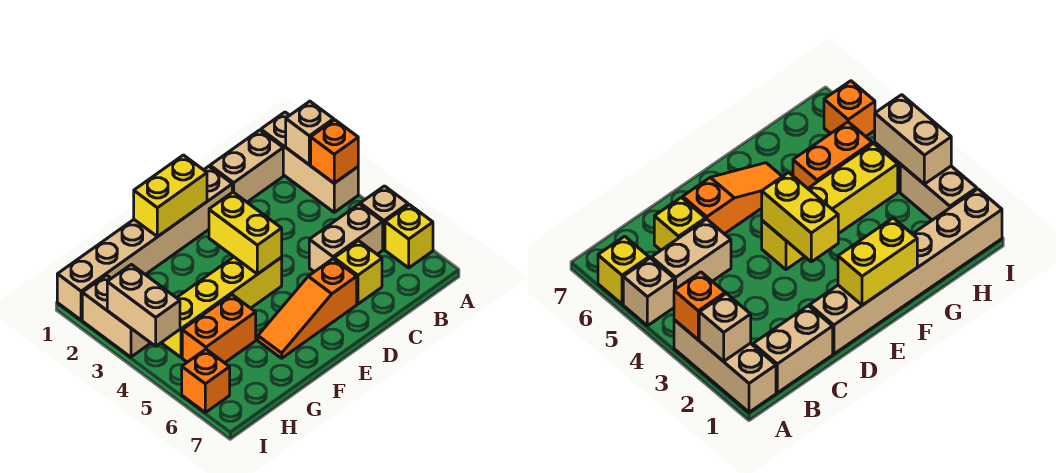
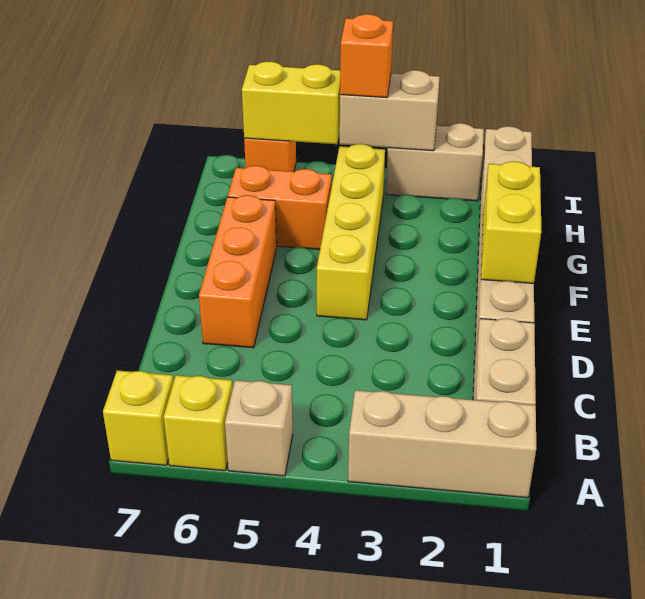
tan brick A2 level 2 -> none
orange brick A3 level 2 -> orange brick I4 level 3
tan brick B5:C5 level 1 -> none
yellow brick C6 level 1 -> yellow brick A7 level 1
orange slope D6:F6 level 1 top D -> orange brick D6:F6 level 1
yellow brick E3:E4 level 2 -> yellow brick I5:I6 level 2
orange brick G5:H5 level 1 -> orange brick G5:G6 level 1

